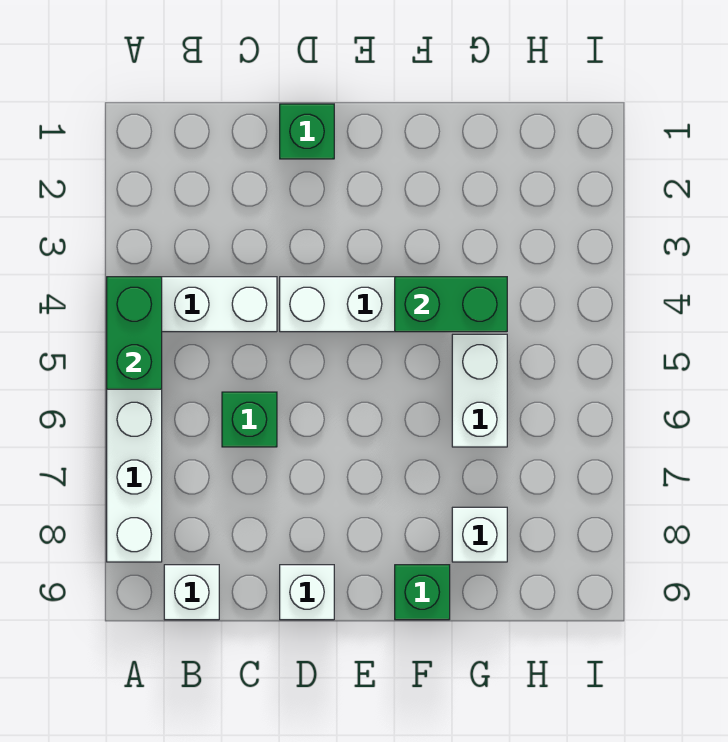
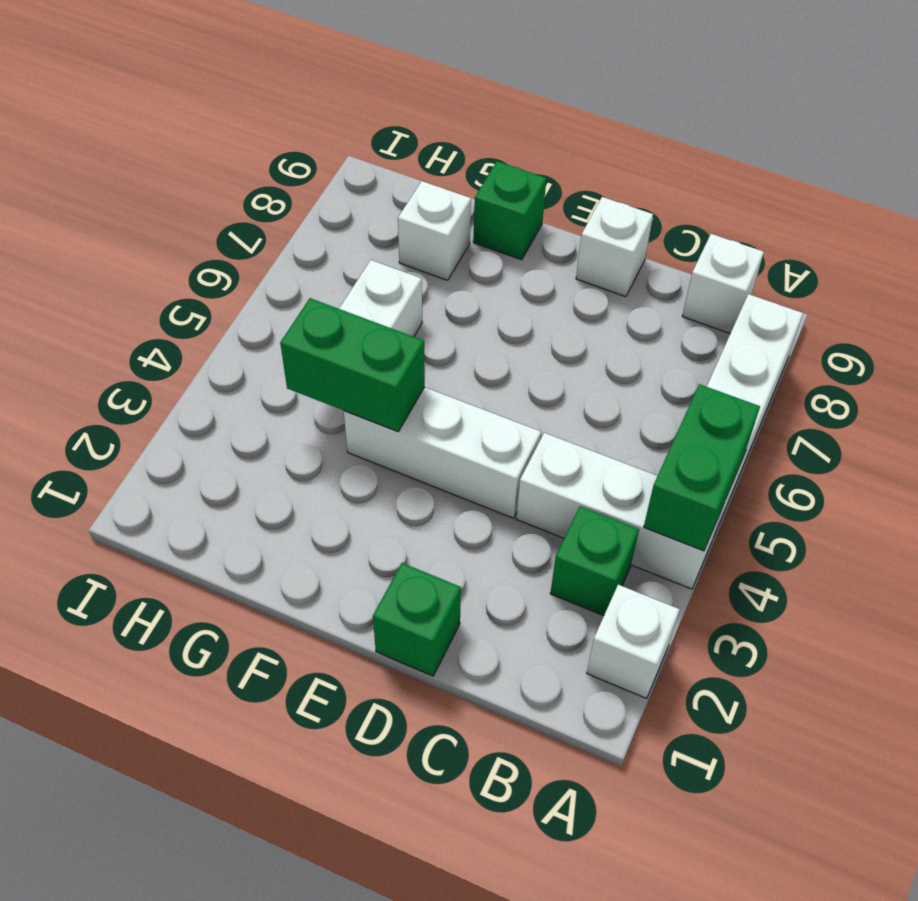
none -> white brick A2 level 1
green brick C6 level 1 -> green brick B3 level 1

